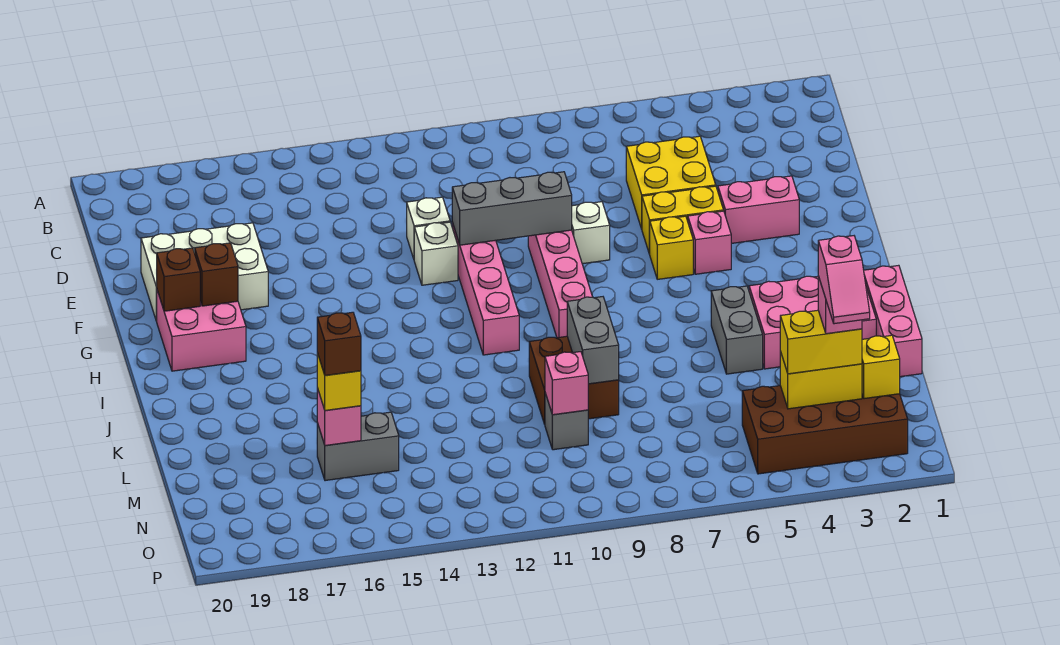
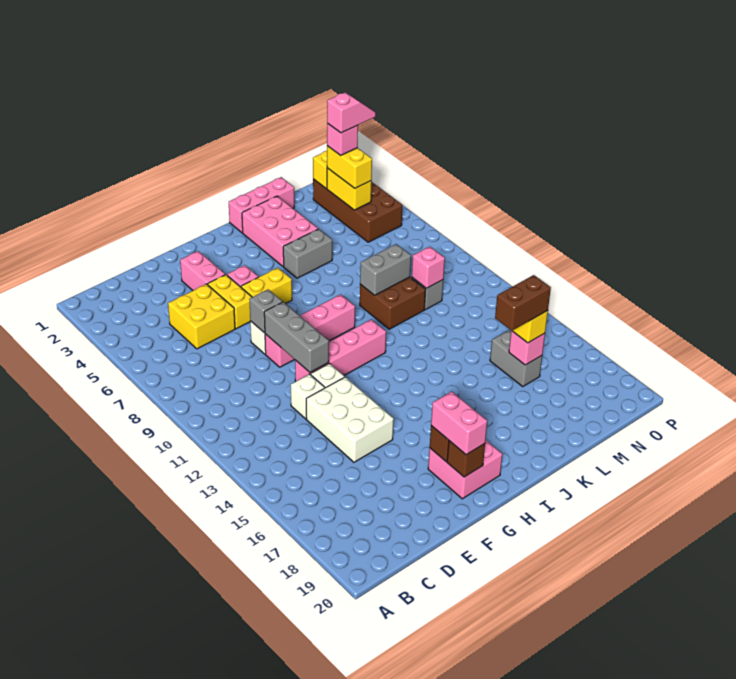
white brick E17:F19 level 1 -> white brick E13:F15 level 1
none -> grey brick F8 level 2
yellow brick G6 level 1 -> yellow brick G6:H6 level 1
none -> pink brick G18:G19 level 3
brown brick M16 level 4 -> brown brick L16:M16 level 4

